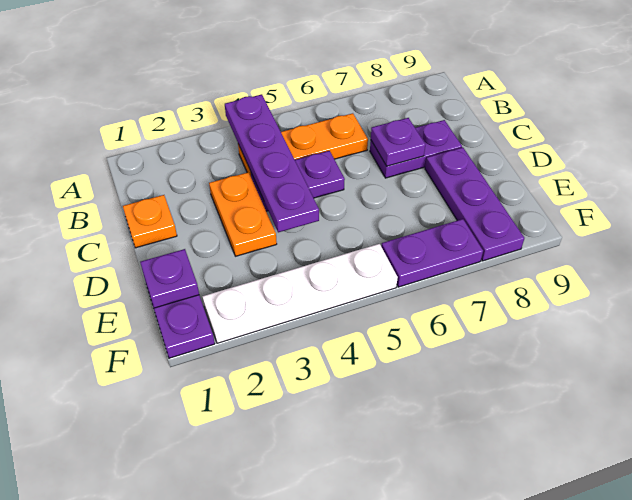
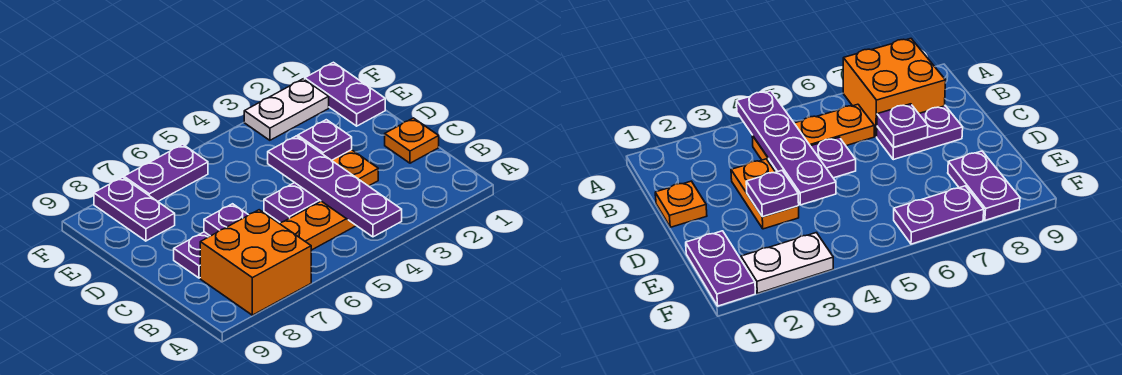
none -> orange brick A7:B8 level 1
purple plate D8:F8 level 1 -> purple plate E8:F8 level 1
purple plate E1 level 2 -> purple plate D3 level 2
white plate F2:F5 level 1 -> white plate F2:F3 level 1

